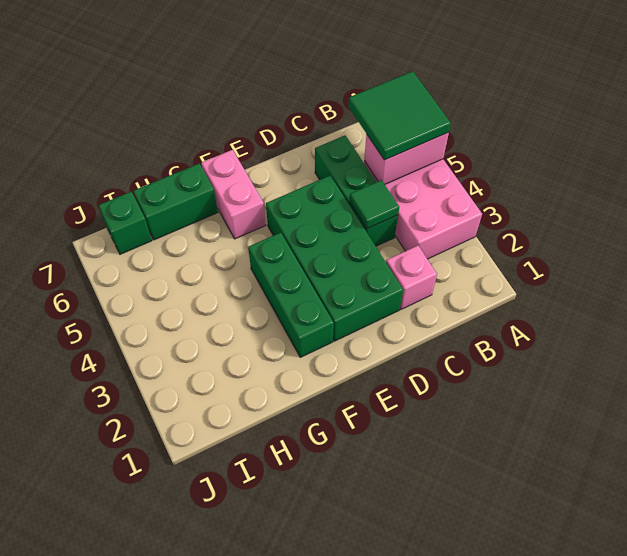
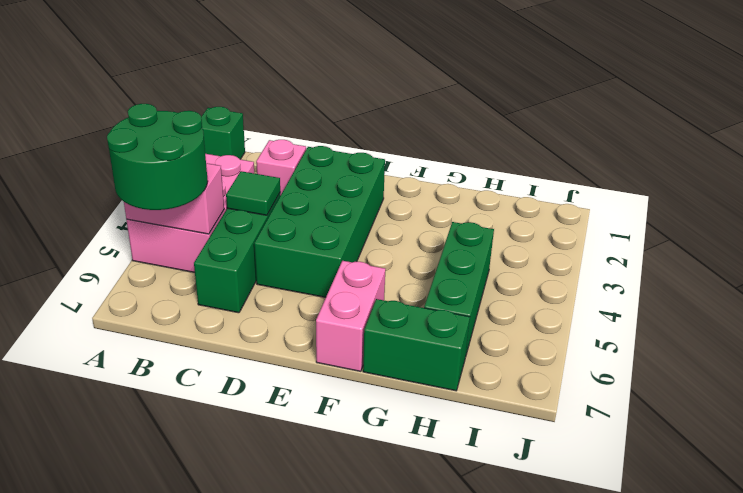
green tile A5:B6 level 3 -> green round brick A5:B6 level 3
green brick F2:F4 level 1 -> green brick H4:H6 level 1
green brick I7 level 1 -> green brick A1 level 1

